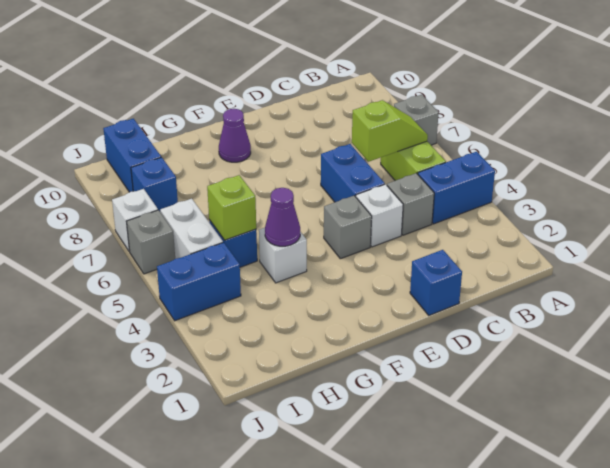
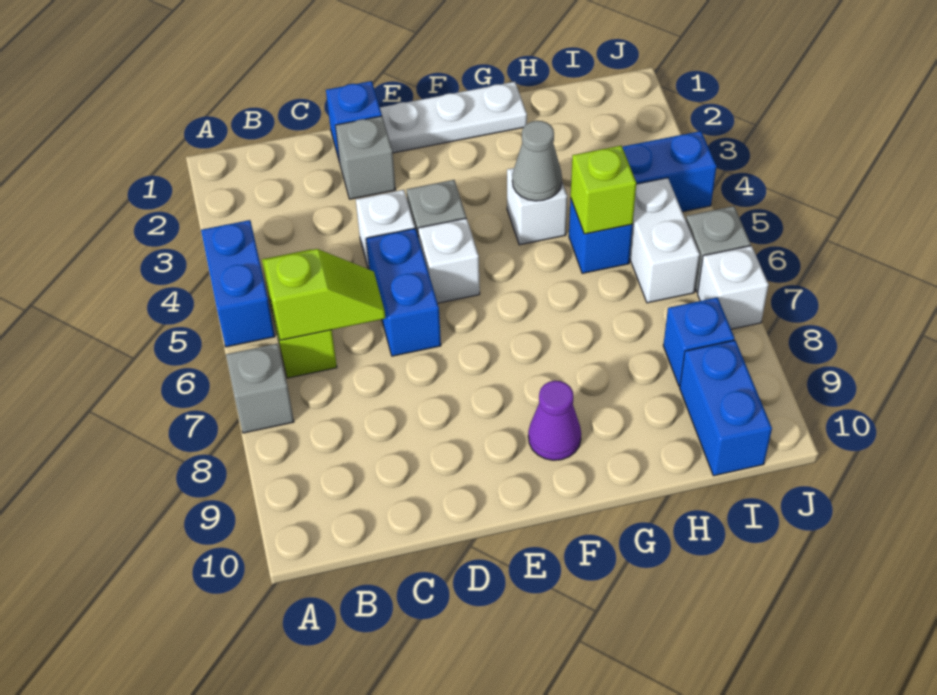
blue brick A4:B4 level 1 -> blue brick A4:A5 level 1
lime slope B6:C6 level 2 top C -> lime slope B6:C6 level 2 top B
grey brick C4 level 1 -> grey brick D2 level 1
none -> white plate E1:G1 level 1
none -> white brick E5 level 1
purple cone G4 level 2 -> grey cone G4 level 2

